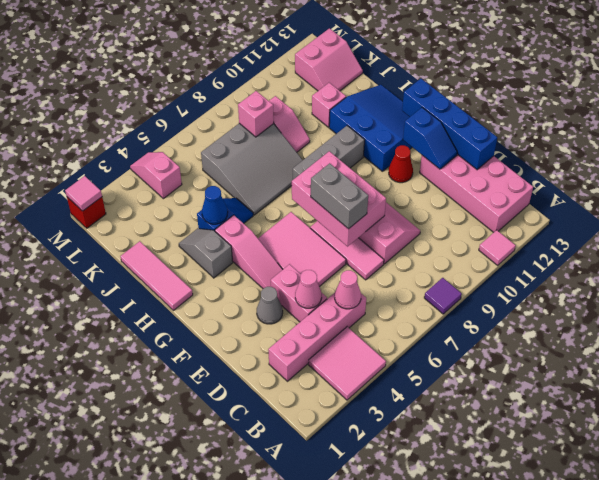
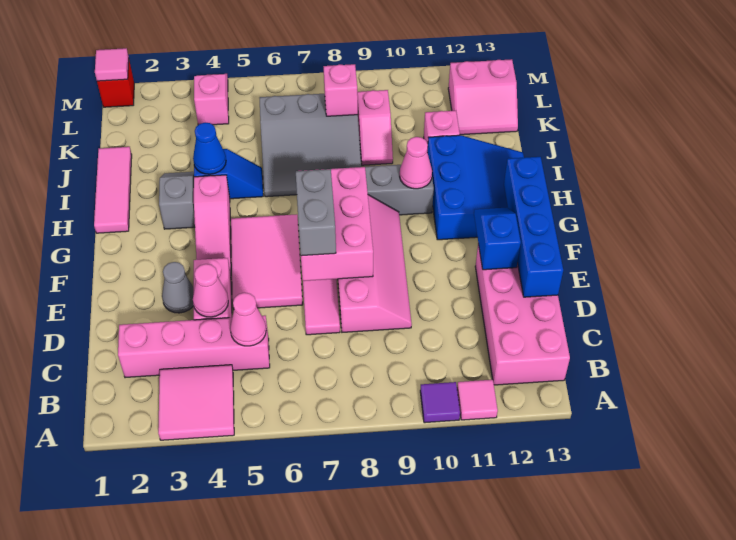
purple tile A8 level 1 -> purple tile A10 level 1
blue slope E12:F12 level 2 top F -> blue slope E12:F12 level 2 top E
red cone F11 level 1 -> none
none -> pink cone H10 level 2

